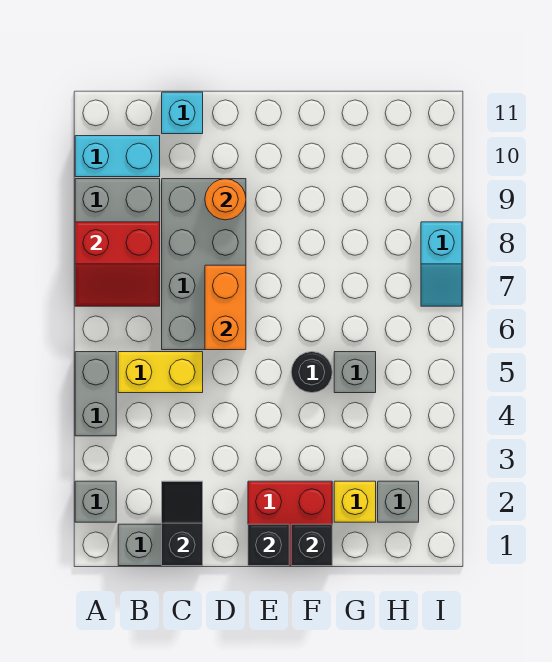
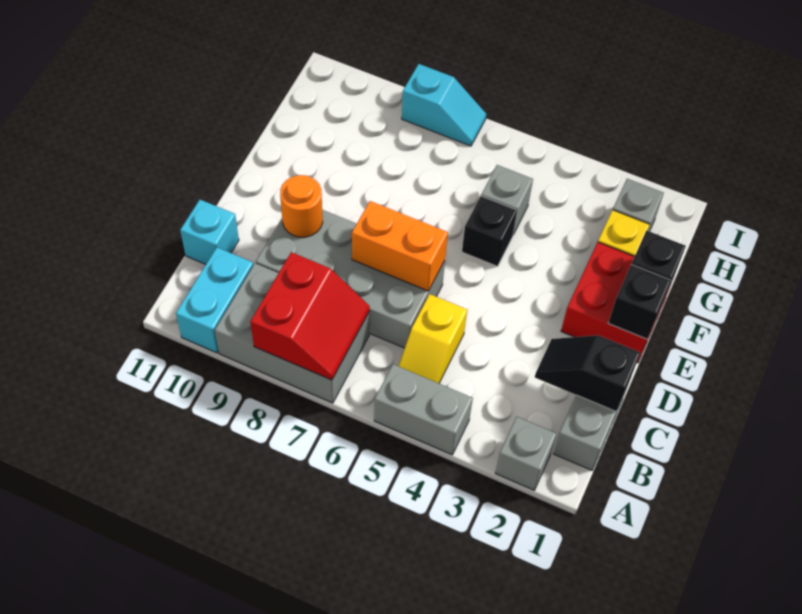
yellow brick B5:C5 level 1 -> yellow slope B5:C5 level 1 top C
black round brick F5 level 1 -> black brick F5 level 1

